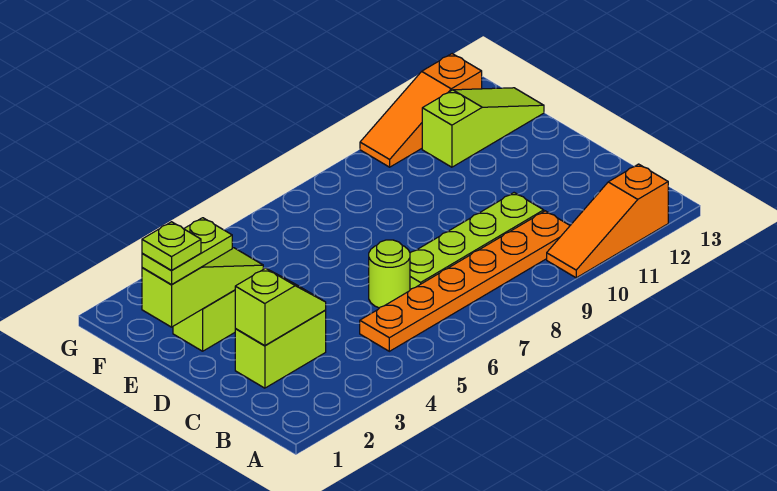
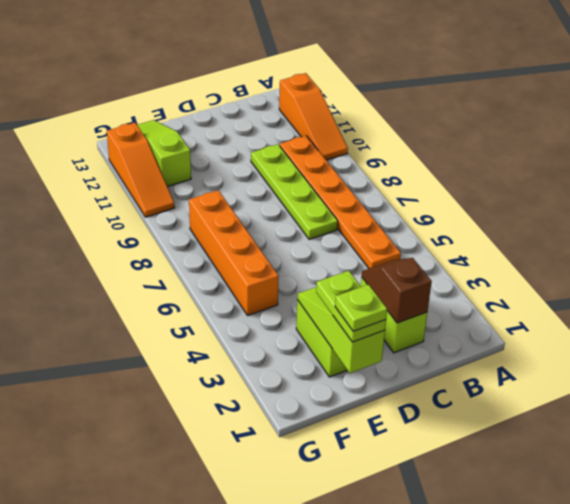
lime slope C2:C3 level 2 top 2 -> brown slope C2:C3 level 2 top 2
lime round brick C6 level 1 -> none
none -> orange brick F5:F8 level 1

